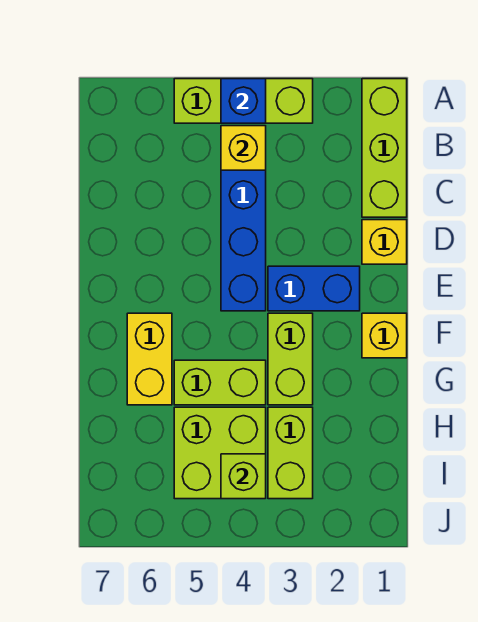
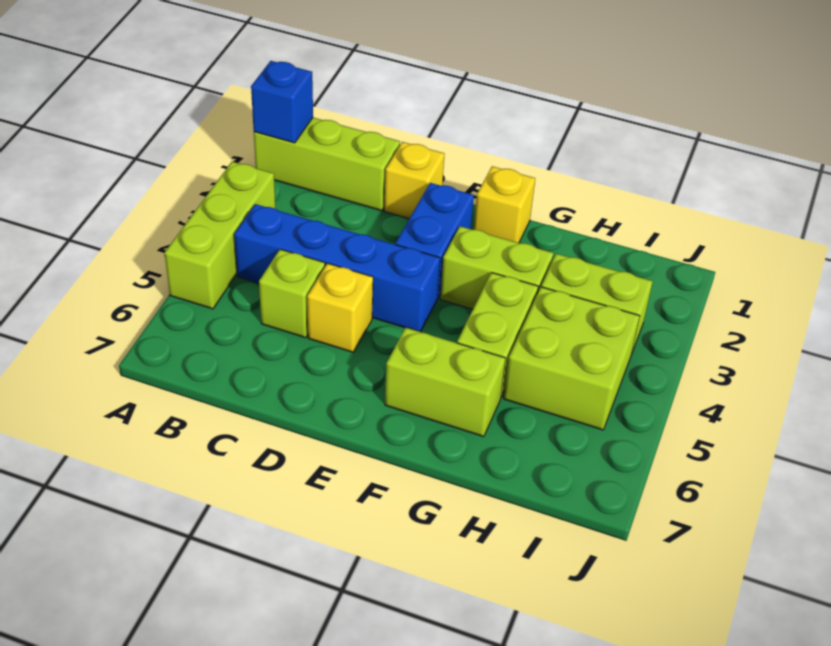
blue brick A4 level 2 -> blue brick A1 level 2
yellow brick B4 level 2 -> yellow brick D5 level 1
yellow brick F6:G6 level 1 -> lime brick F6:G6 level 1
lime brick I4 level 2 -> lime brick C5 level 1

